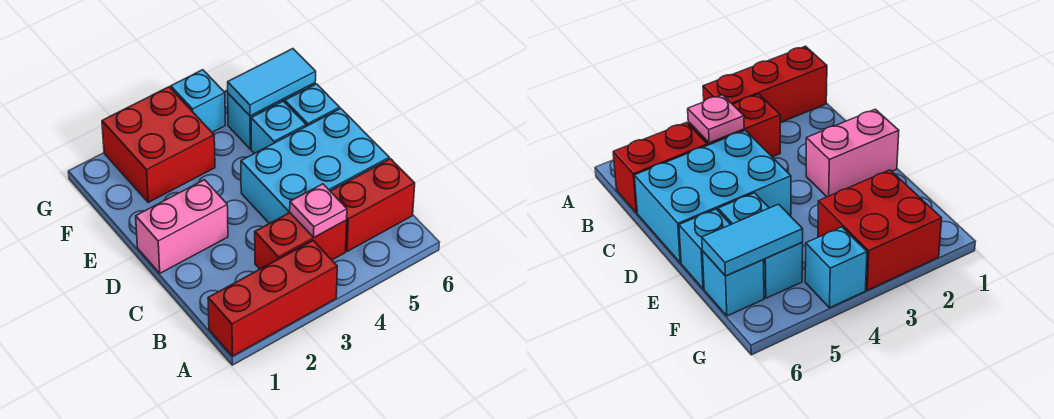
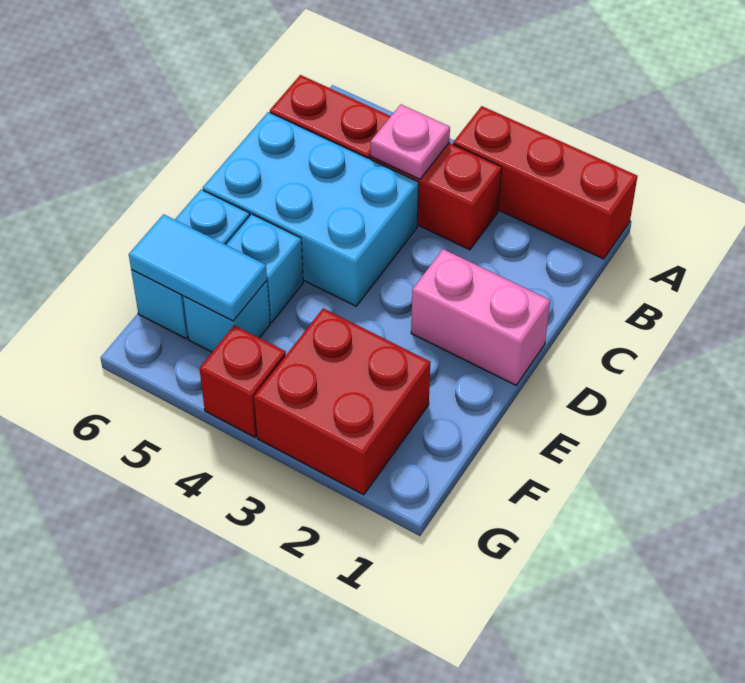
cyan brick G4 level 1 -> red brick G4 level 1

